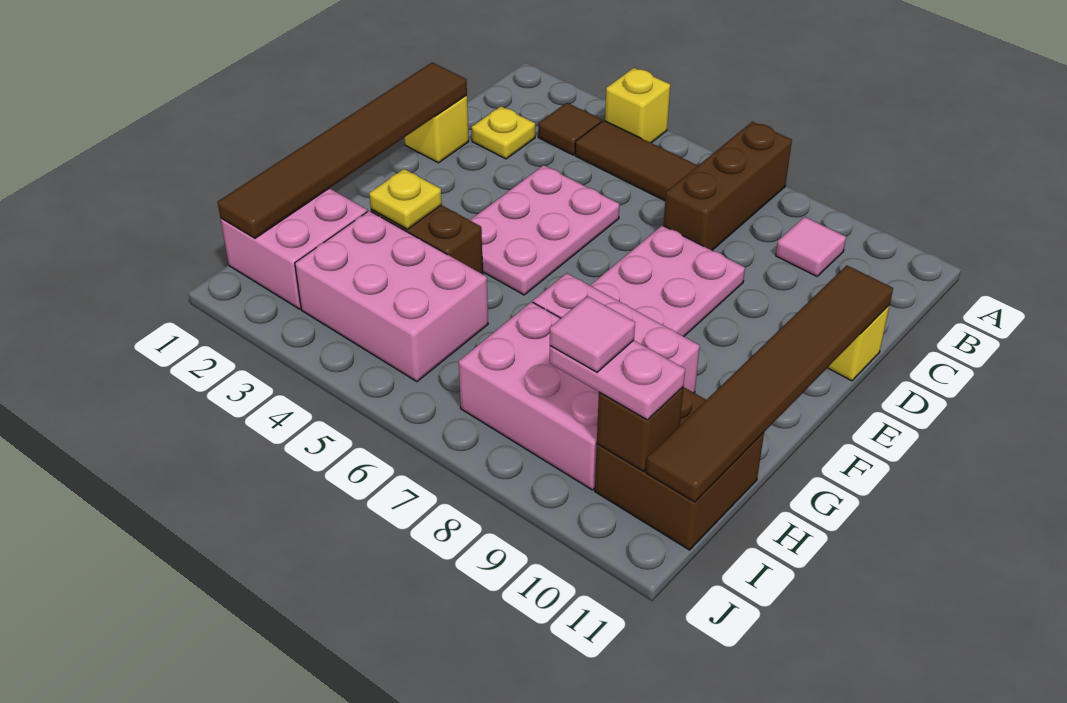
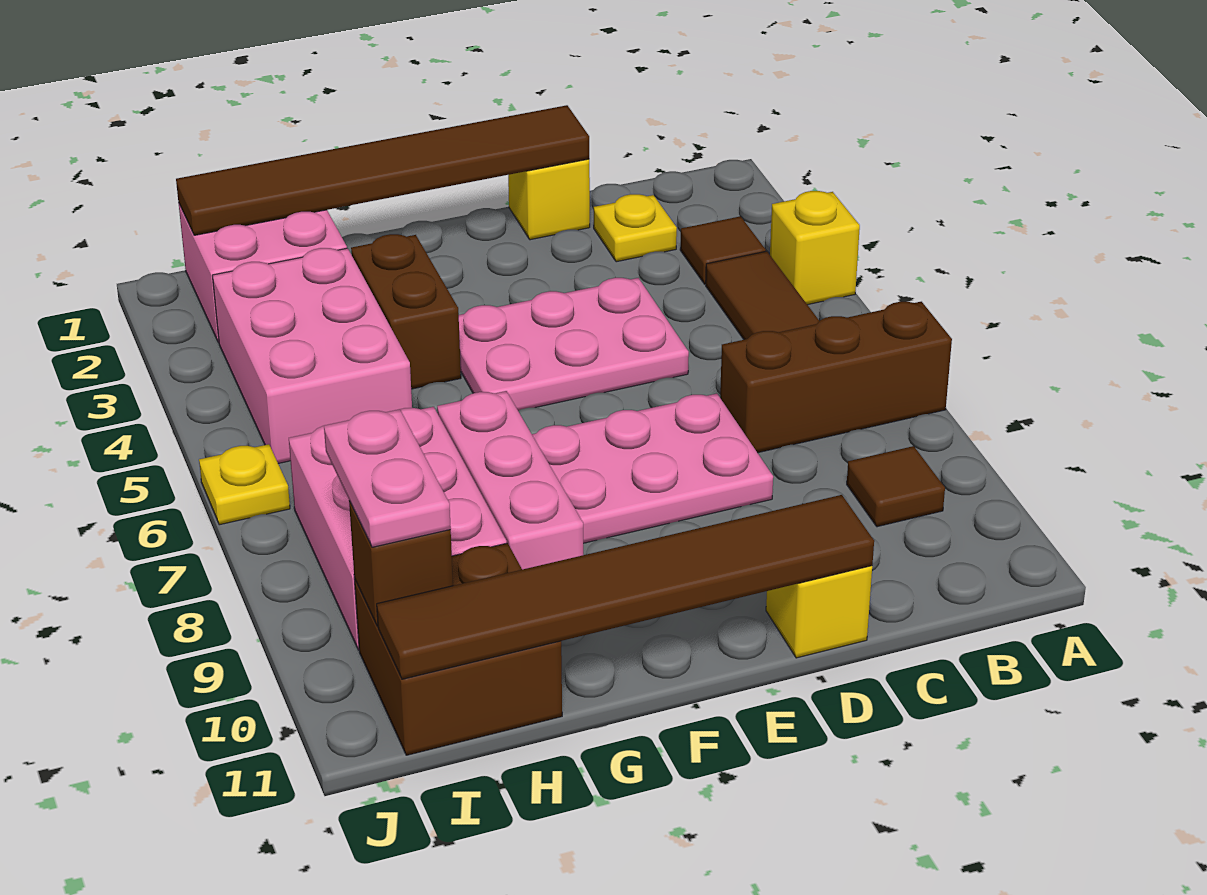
pink tile B9 level 1 -> brown tile B9 level 1
yellow plate G3 level 2 -> yellow plate J6 level 1
pink tile I9 level 4 -> none

